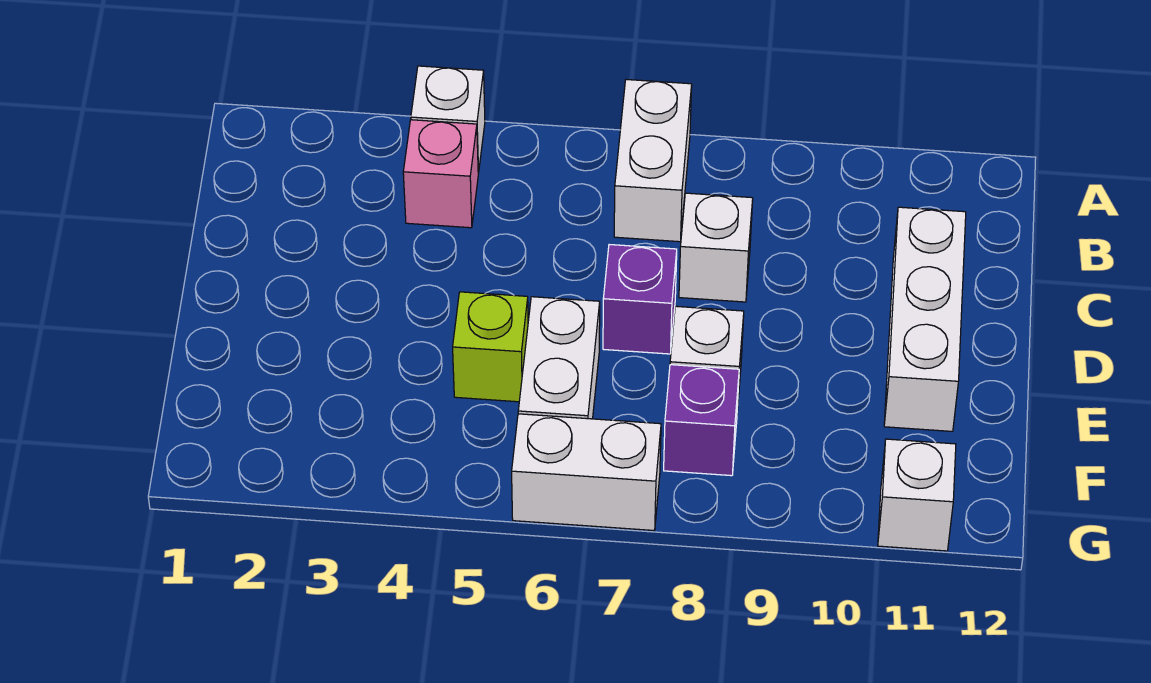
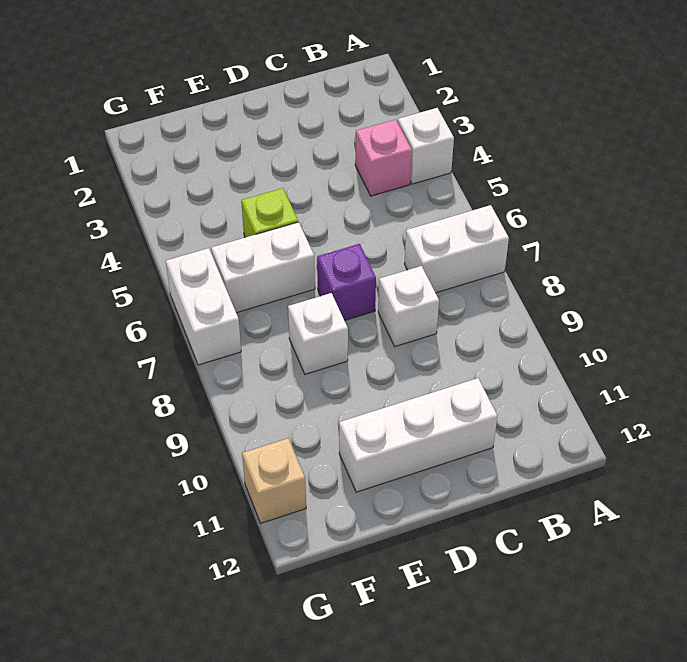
purple brick F8 level 1 -> none
white brick G11 level 1 -> tan brick G11 level 1

